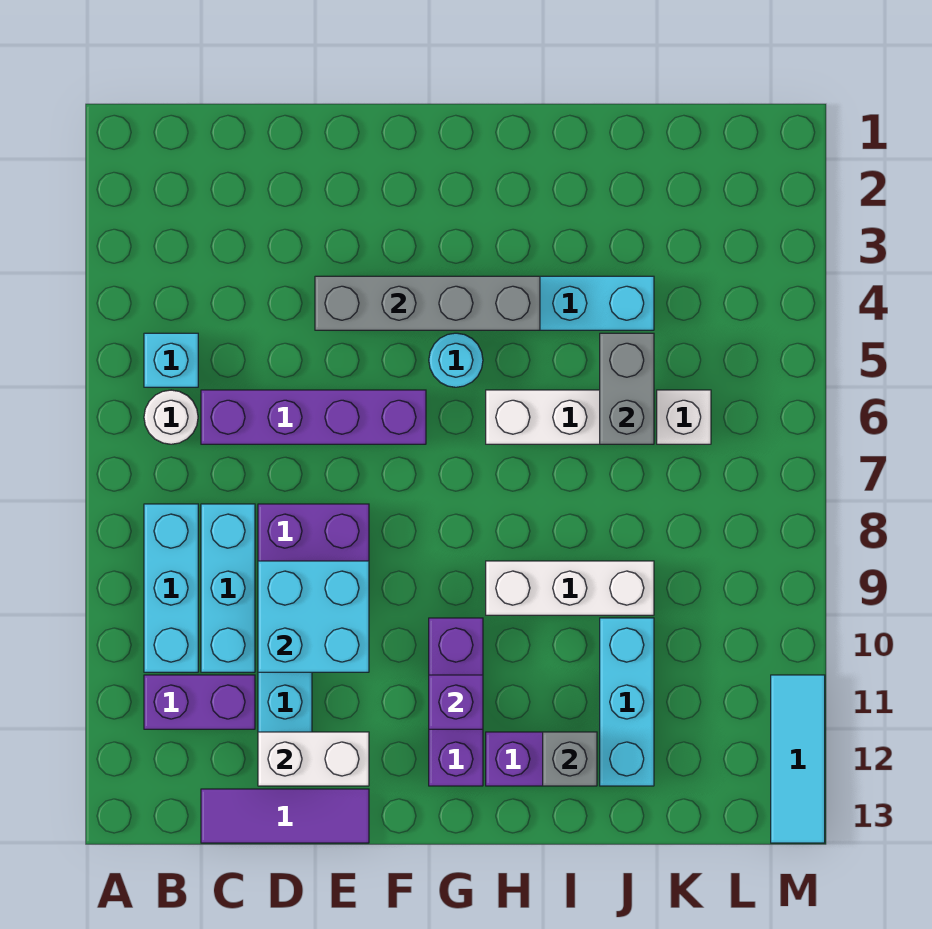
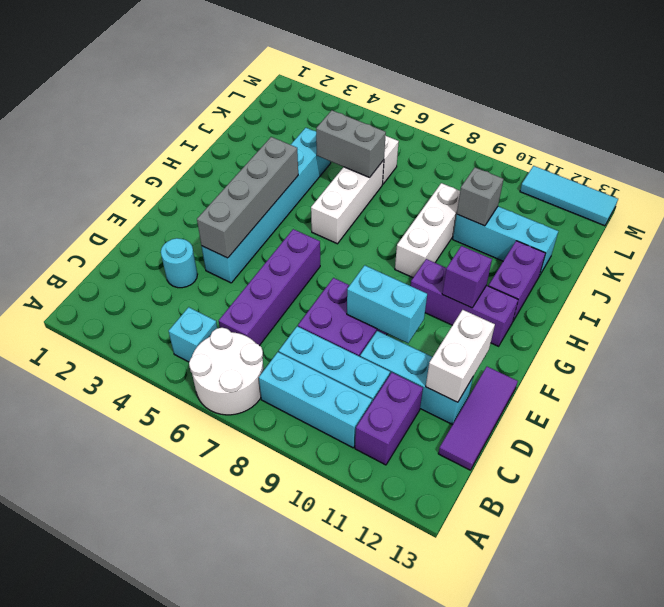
white round brick B6 level 1 -> white round brick A6:B7 level 1
cyan brick D9:E10 level 2 -> cyan brick E9:E10 level 2
cyan round brick G5 level 1 -> cyan round brick D3 level 1
grey brick I12 level 2 -> grey brick J10 level 2

